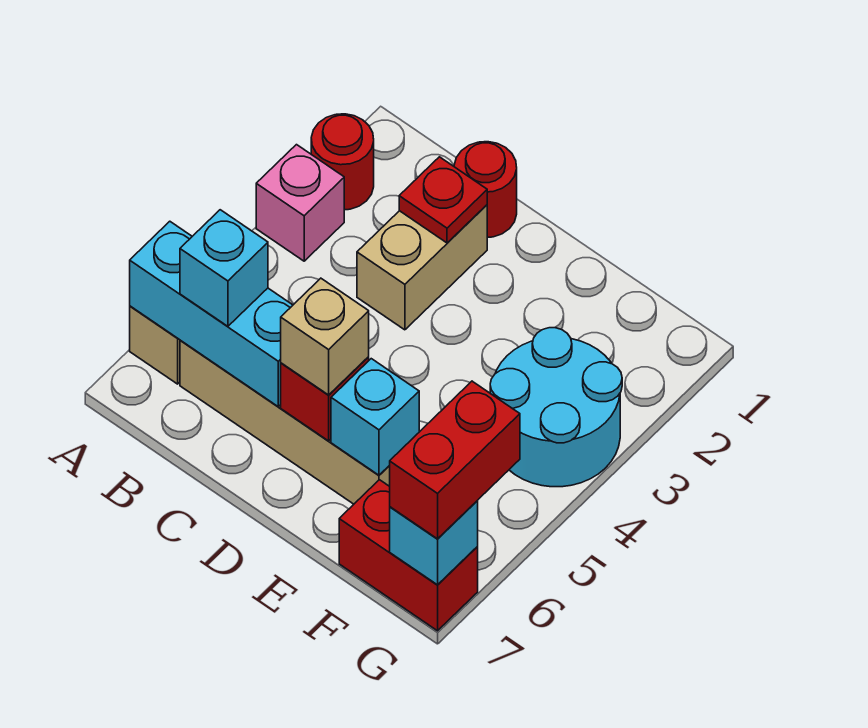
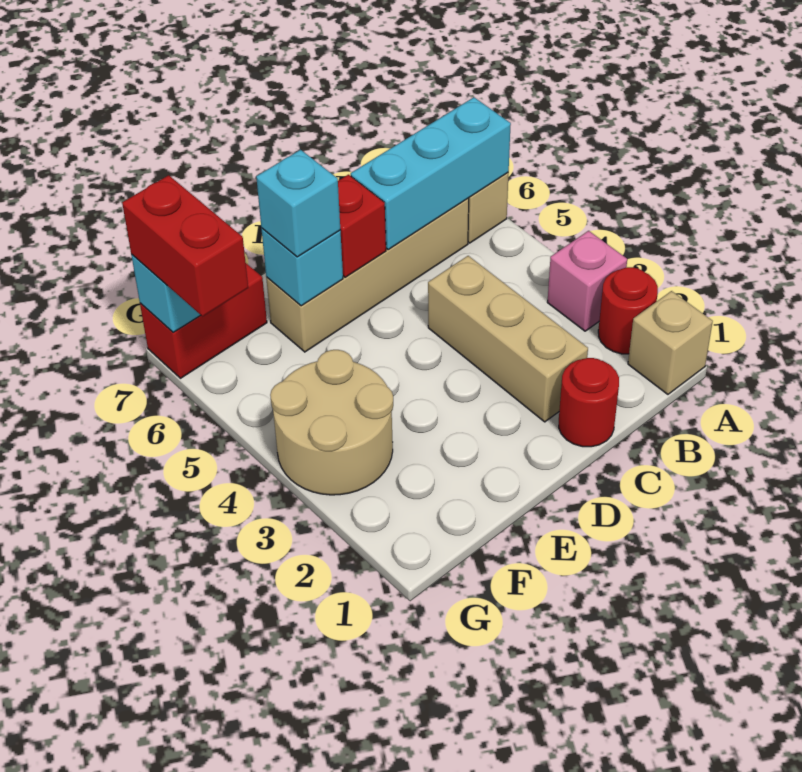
cyan brick B6 level 3 -> cyan brick E6 level 3
tan brick C2:C3 level 1 -> tan brick C2:C4 level 1
red plate C2 level 2 -> none
tan brick D6 level 3 -> tan brick A1 level 1
cyan round brick F3:G4 level 1 -> tan round brick F3:G4 level 1

